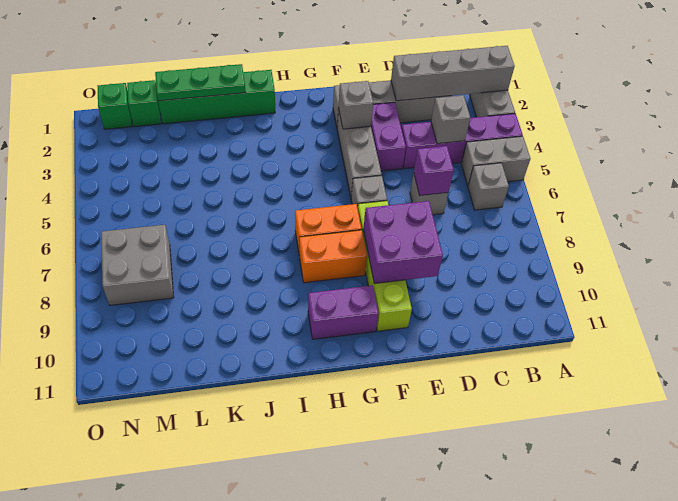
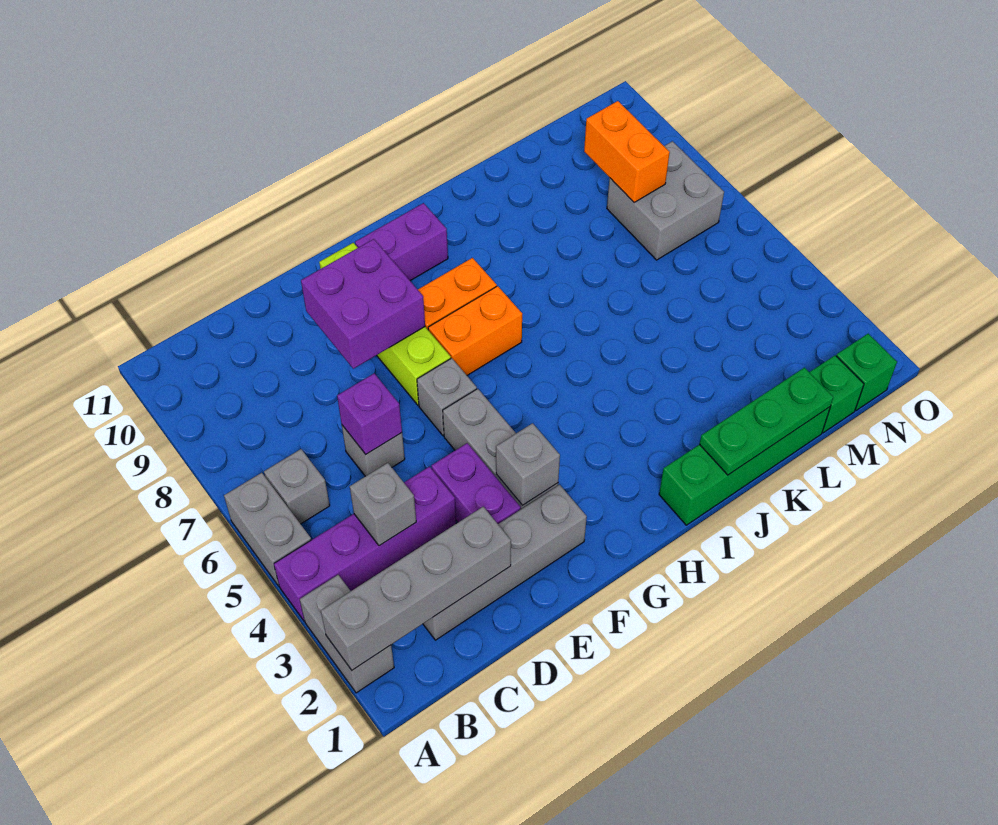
grey brick A5:B5 level 1 -> grey brick A5:A6 level 1
none -> orange brick M8:M9 level 2

